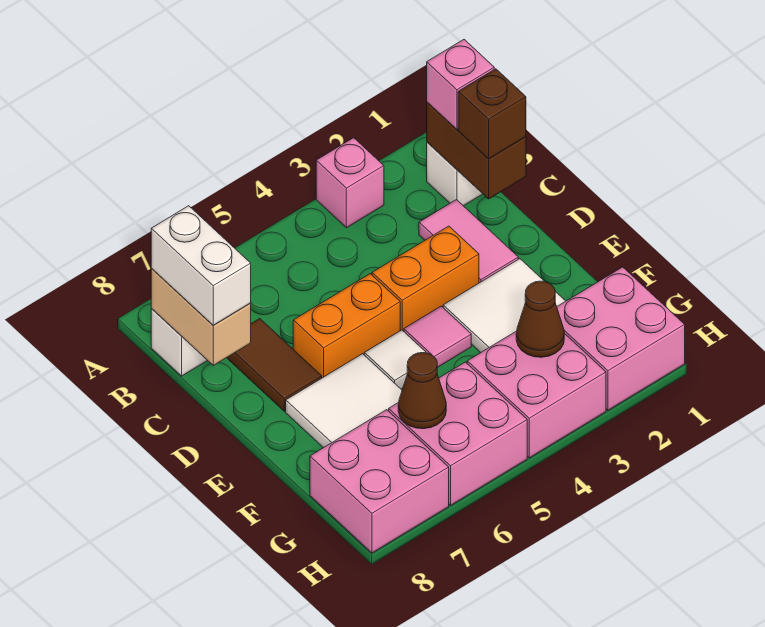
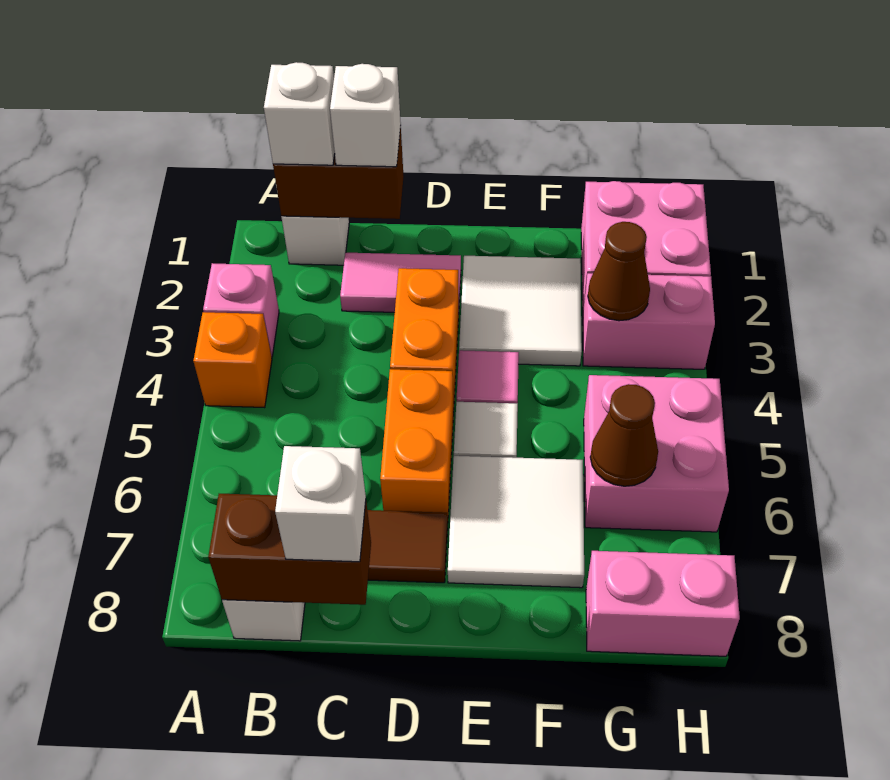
none -> orange brick A4 level 1
pink brick B1 level 3 -> white brick B1 level 3
tan brick B8:C8 level 2 -> brown brick B8:C8 level 2
white brick B8:C8 level 3 -> white brick C8 level 3
brown brick C1 level 3 -> white brick C1 level 3
pink brick G3:H4 level 1 -> pink brick G3:H3 level 1
pink brick G7:H8 level 1 -> pink brick G8:H8 level 1

